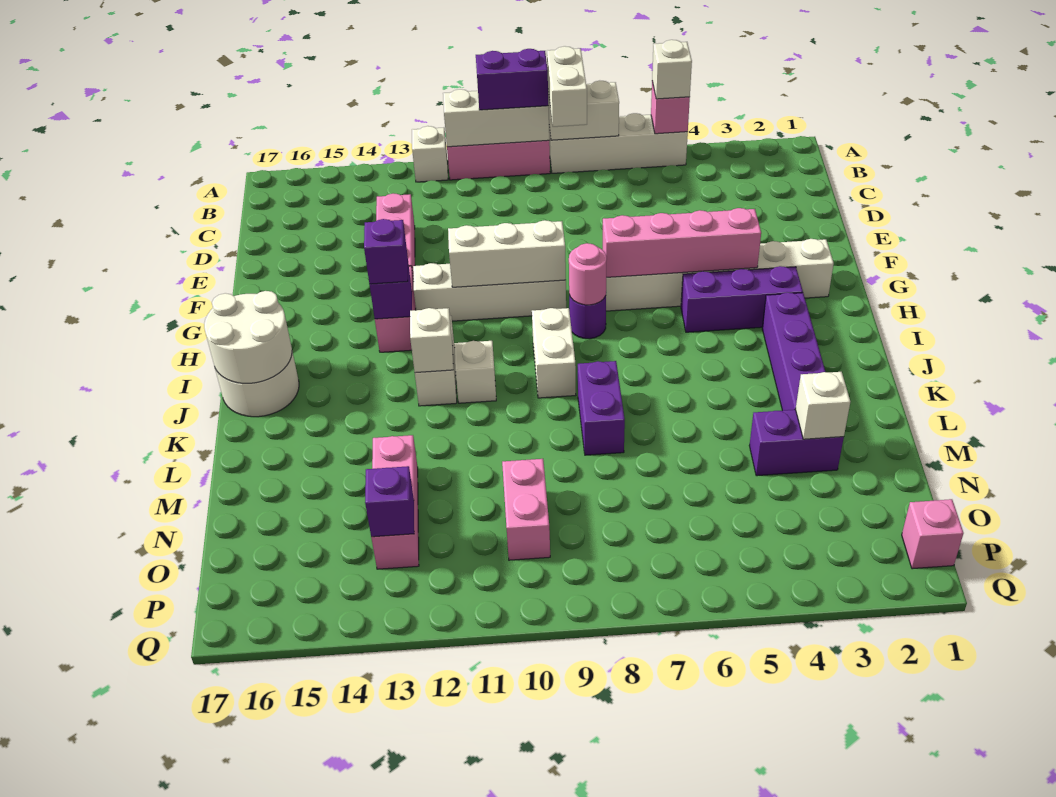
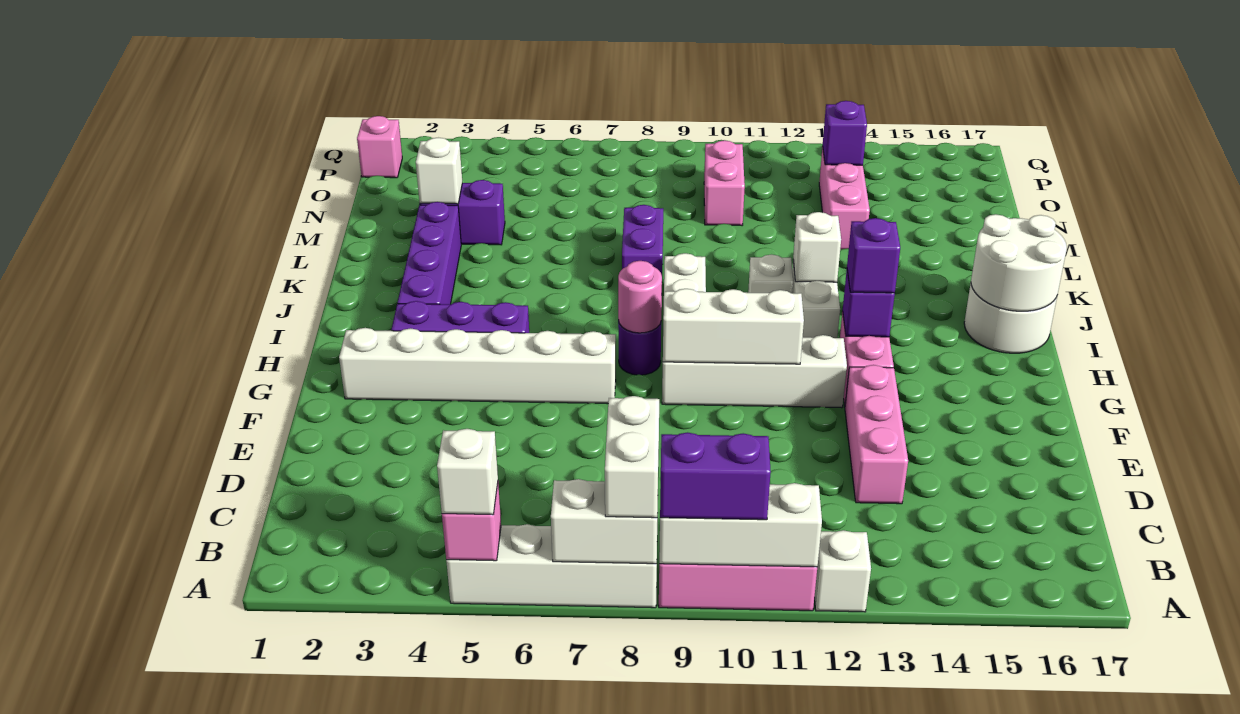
pink brick G4:G7 level 2 -> none

